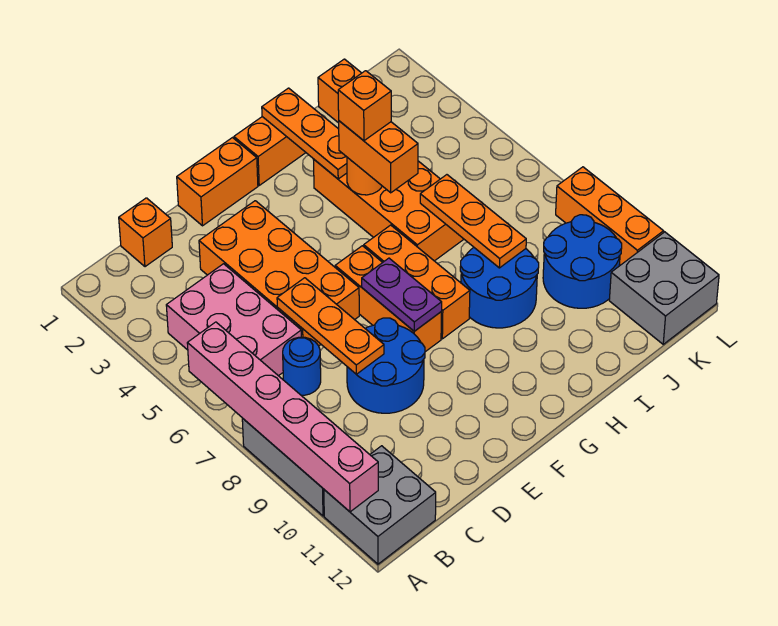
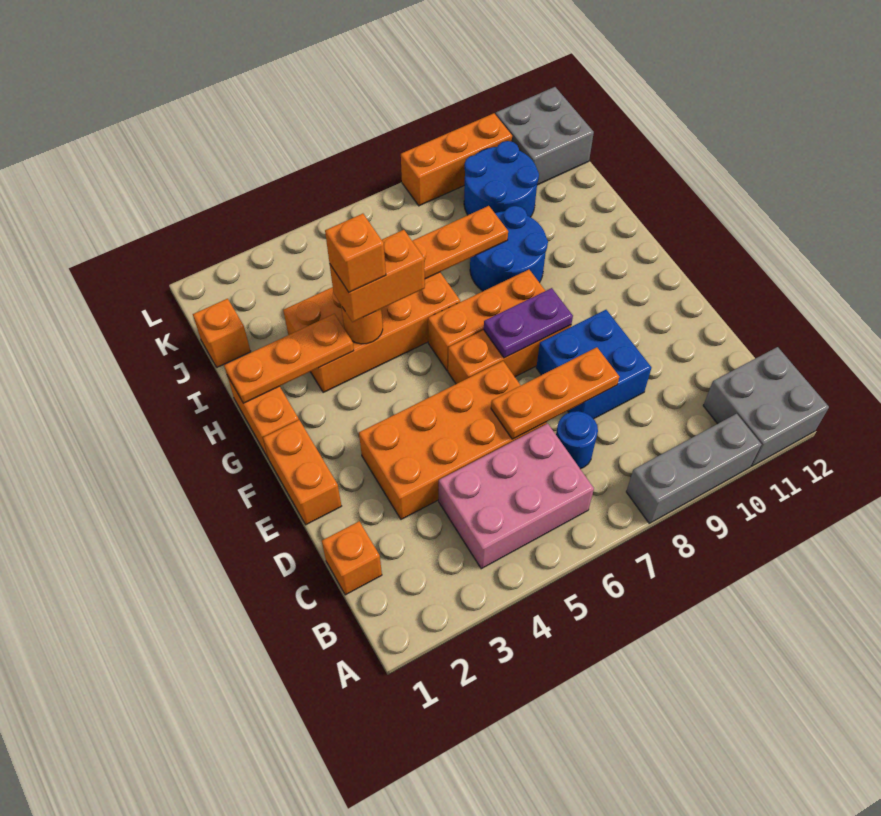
pink brick A6:A11 level 2 -> none
blue round brick D8:E9 level 1 -> blue brick D8:E9 level 1

